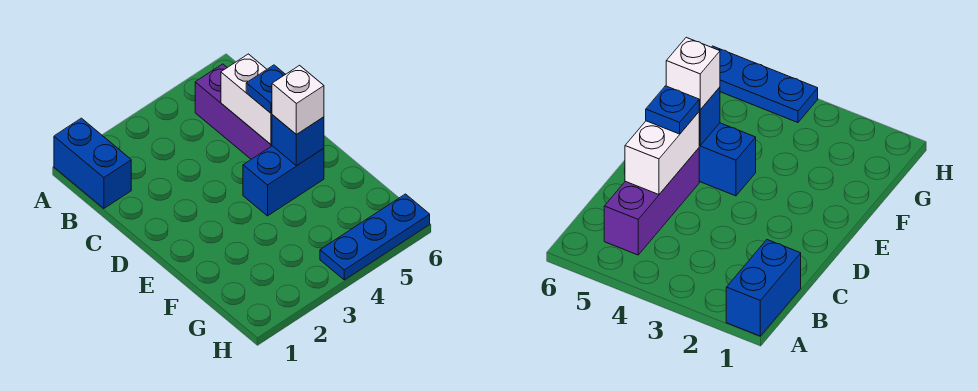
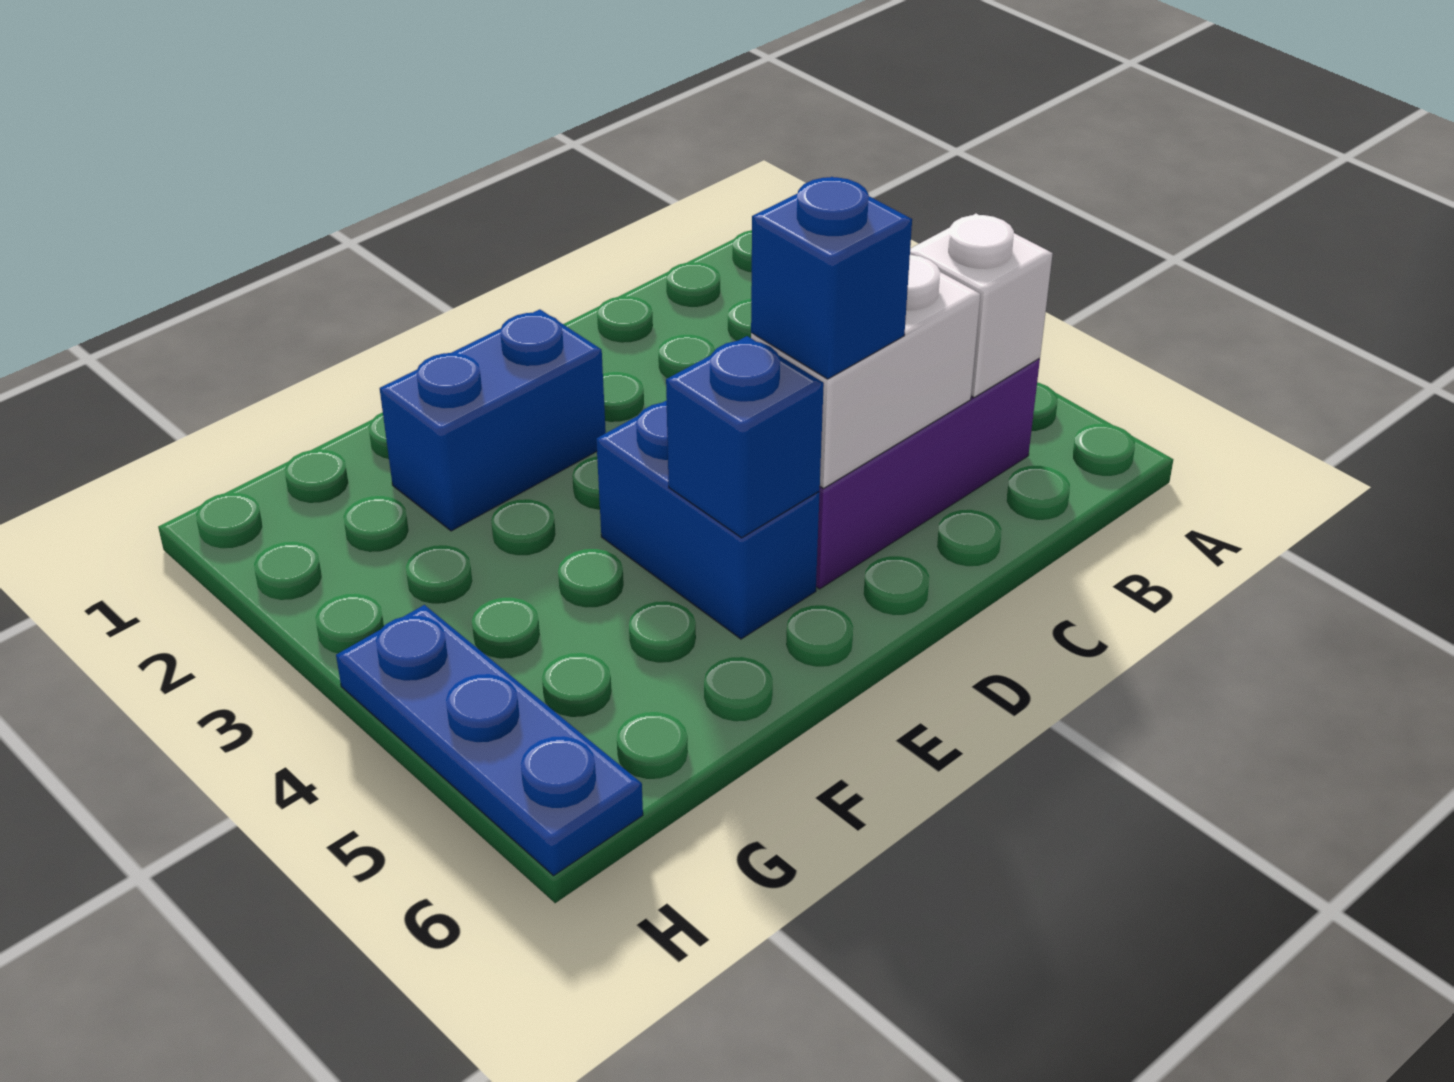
blue brick A1:B1 level 1 -> blue brick E2:F2 level 1
blue plate D5 level 3 -> blue brick D5 level 3
white brick E5 level 3 -> white brick B5 level 2

